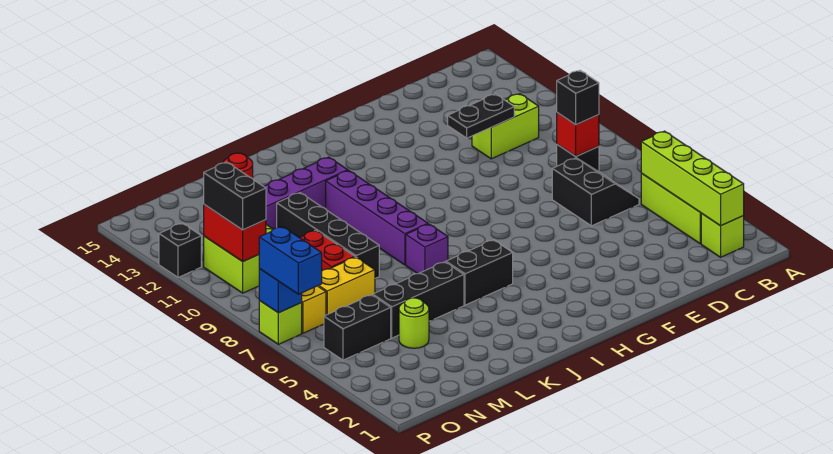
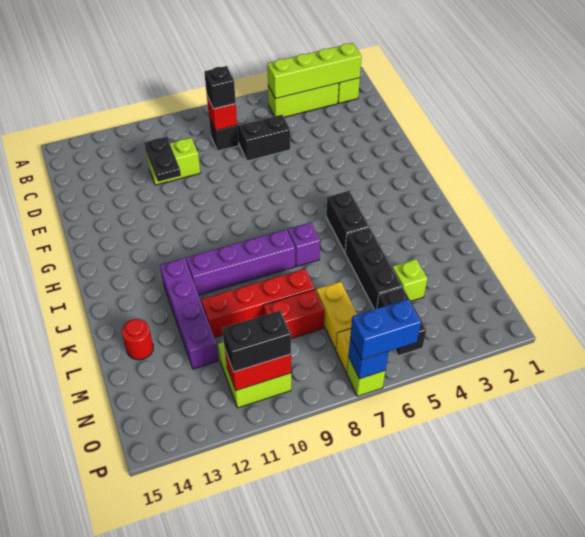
lime brick C11:D11 level 1 -> lime brick D10:D11 level 1
black brick L8:L11 level 1 -> red brick L8:L11 level 1
lime round brick M4 level 1 -> lime brick M4 level 1
black brick P12 level 1 -> none

